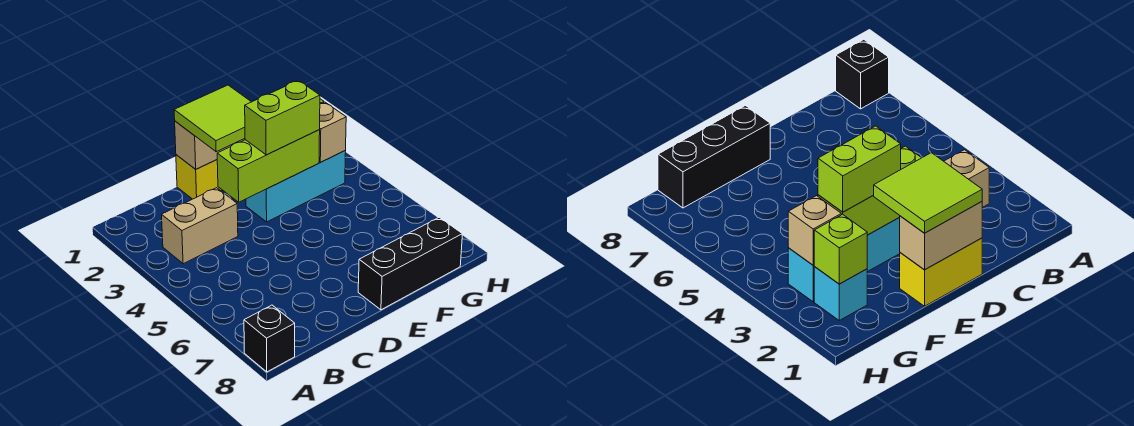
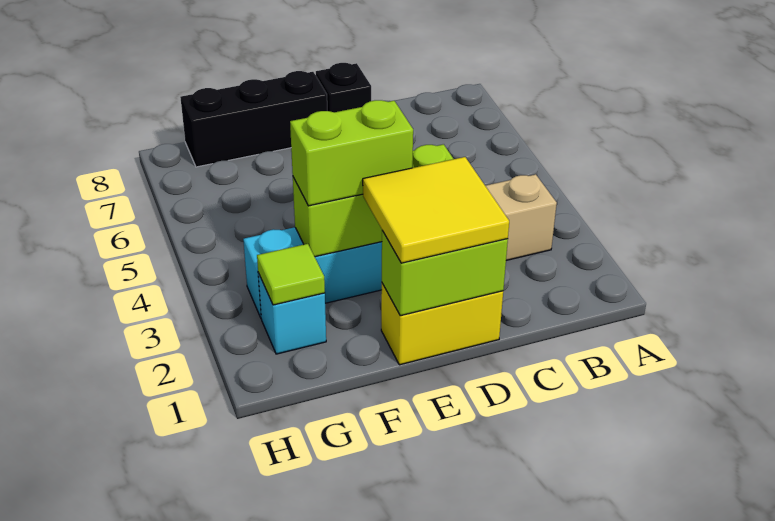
black brick A8 level 1 -> black brick D8 level 1
tan brick D1:E1 level 2 -> lime brick D1:E1 level 2
lime tile D1:E2 level 3 -> yellow tile D1:E2 level 3
lime brick G2 level 2 -> lime tile G2 level 2
tan brick G3 level 2 -> none

